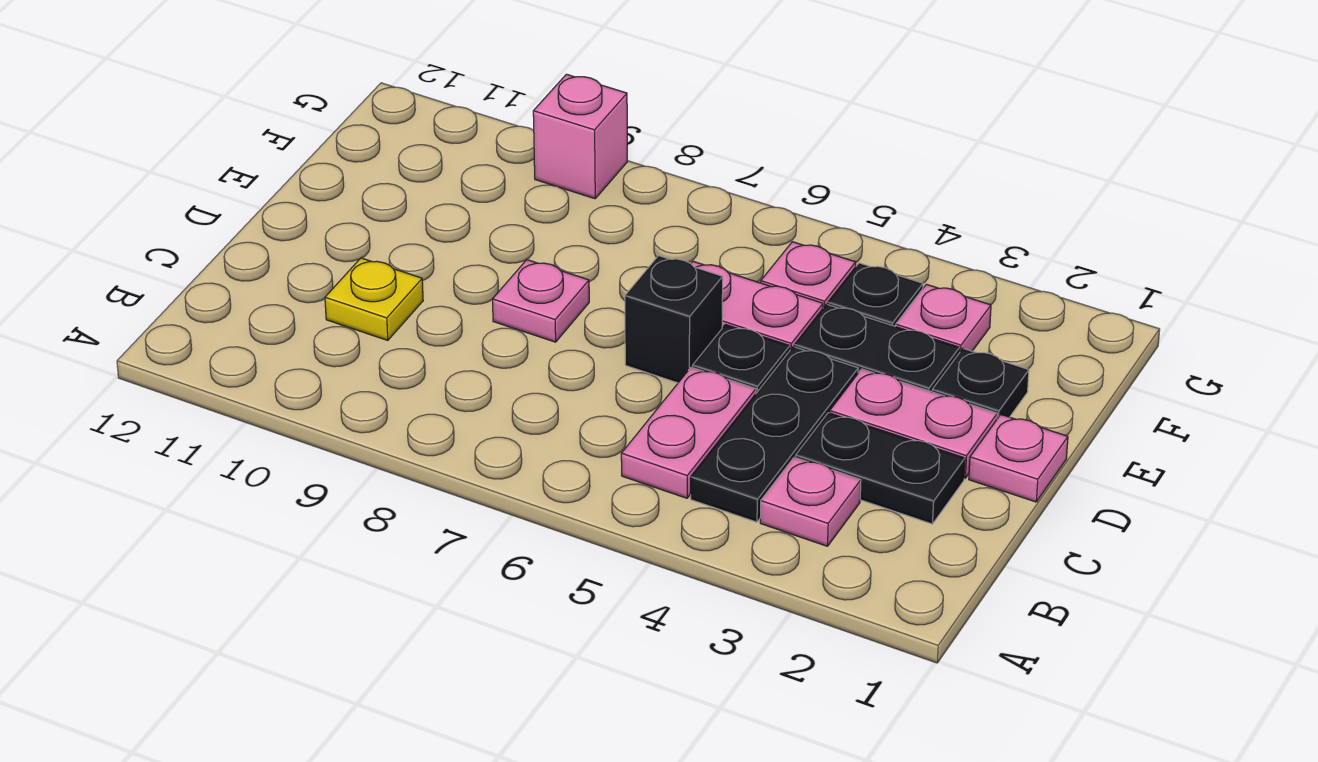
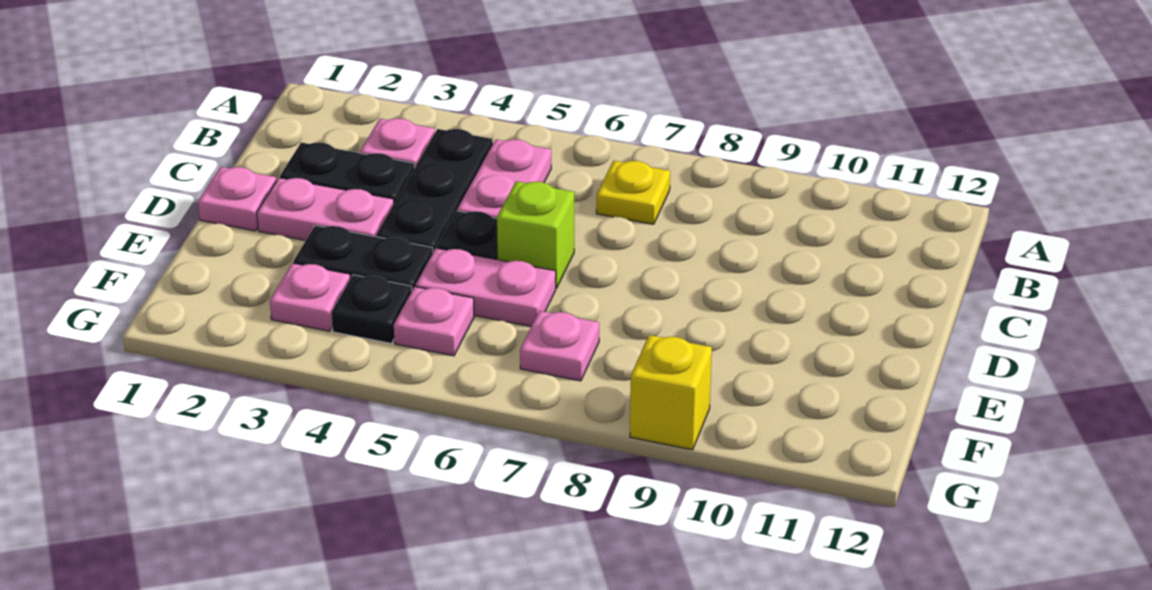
yellow plate C10 level 1 -> yellow plate B7 level 1
black brick D6 level 1 -> lime brick D6 level 1
pink plate D8 level 1 -> pink plate F7 level 1
black plate E2 level 1 -> none
pink brick G9 level 1 -> yellow brick G9 level 1

